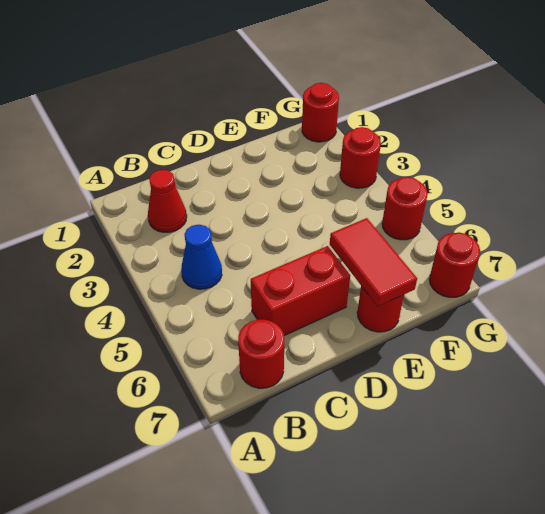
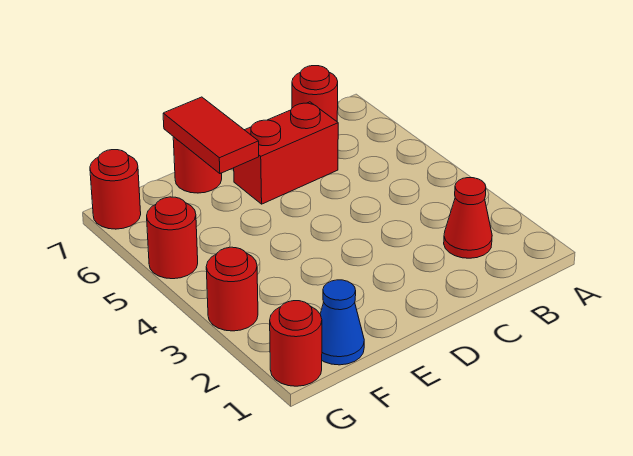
blue cone B4 level 1 -> blue cone F1 level 1

